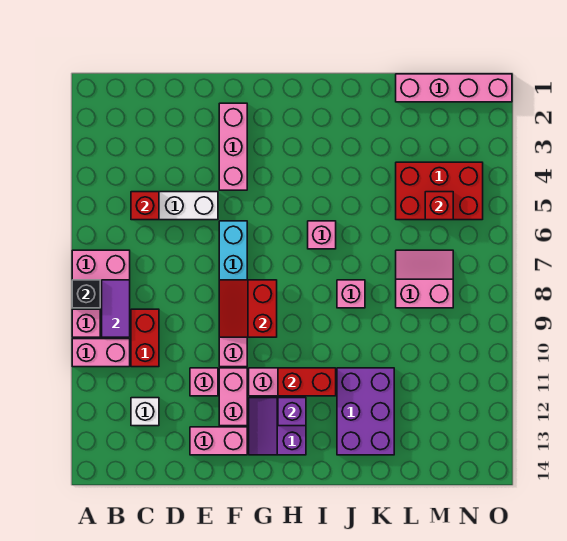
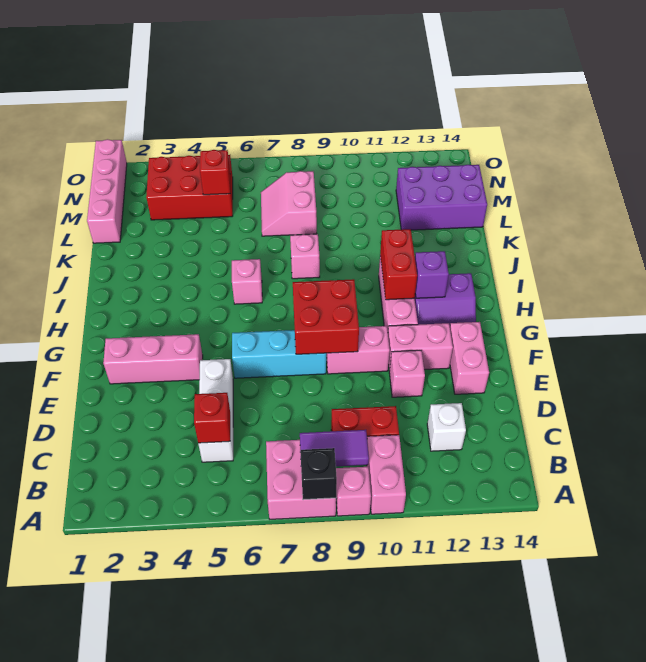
red slope F8:G9 level 2 top G -> red brick F8:G9 level 2
purple brick J11:K13 level 1 -> purple brick L12:M14 level 1
red brick L4:N5 level 1 -> red brick M3:N5 level 1

